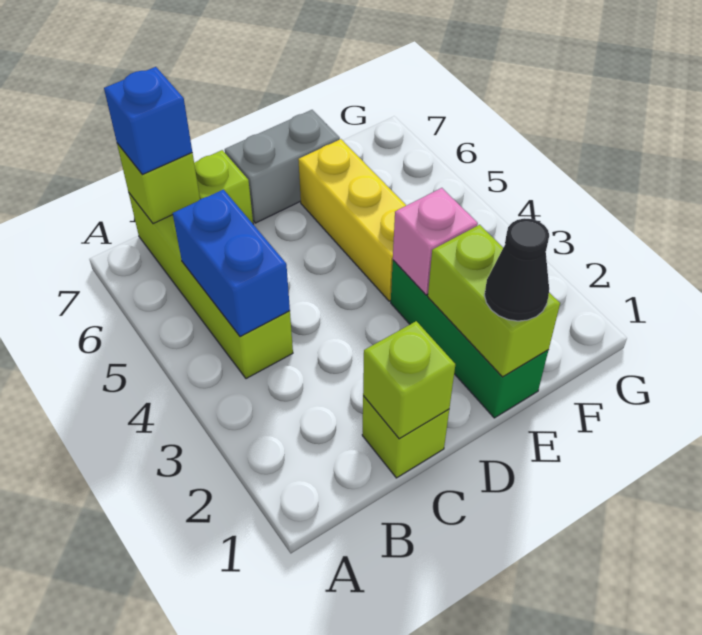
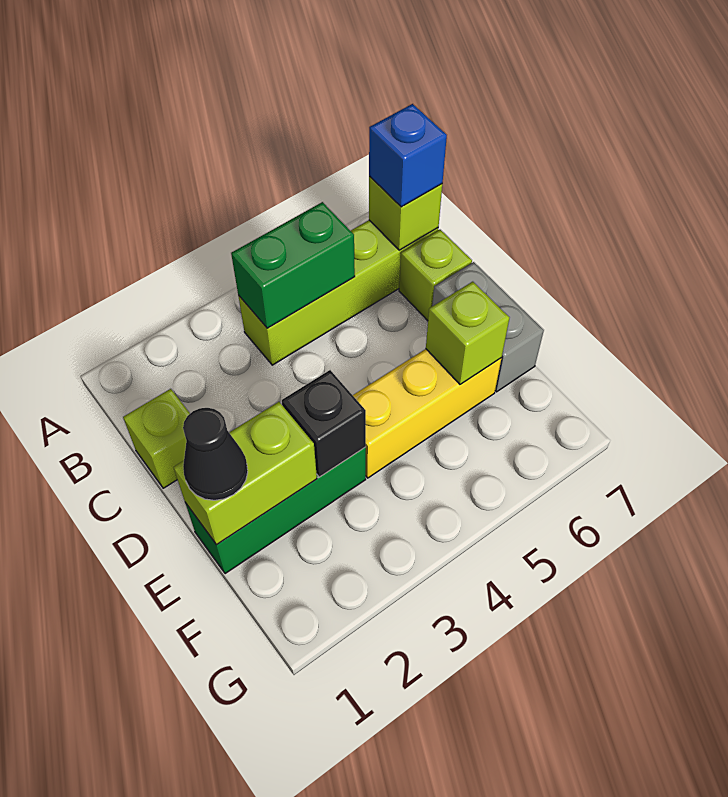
blue brick B4:B5 level 2 -> green brick B4:B5 level 2
lime brick C1 level 2 -> lime brick E6 level 2
pink brick E3 level 2 -> black brick E3 level 2

